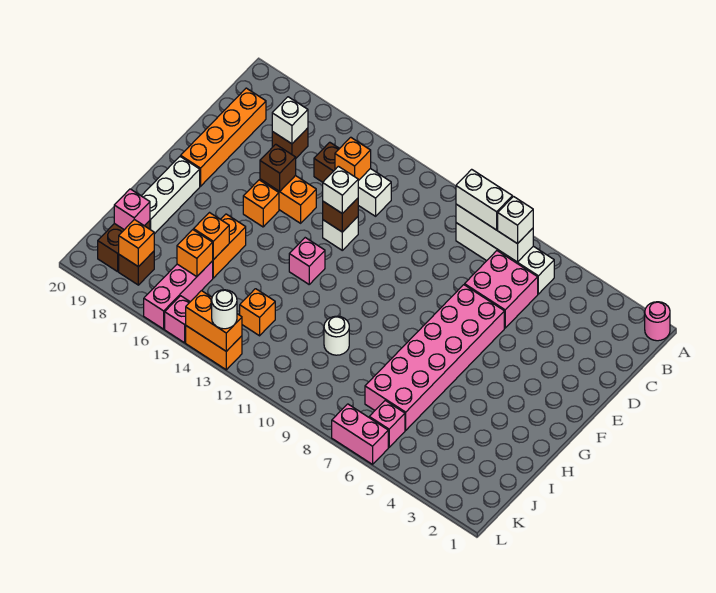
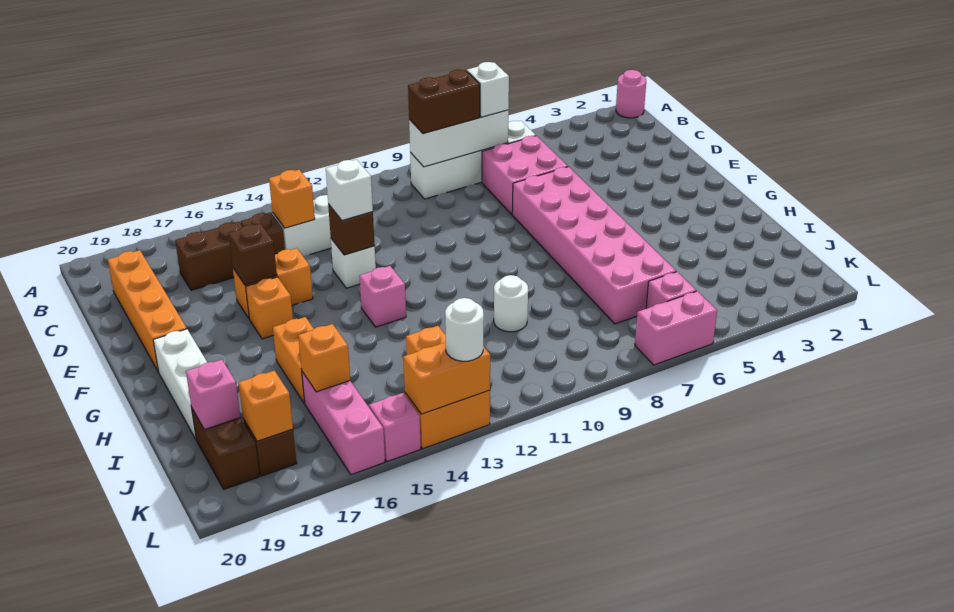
white brick B8:B9 level 3 -> brown brick B8:B9 level 3
brown brick C17 level 1 -> brown brick C16:C17 level 1
white brick C17 level 2 -> none
orange brick I16 level 2 -> none

